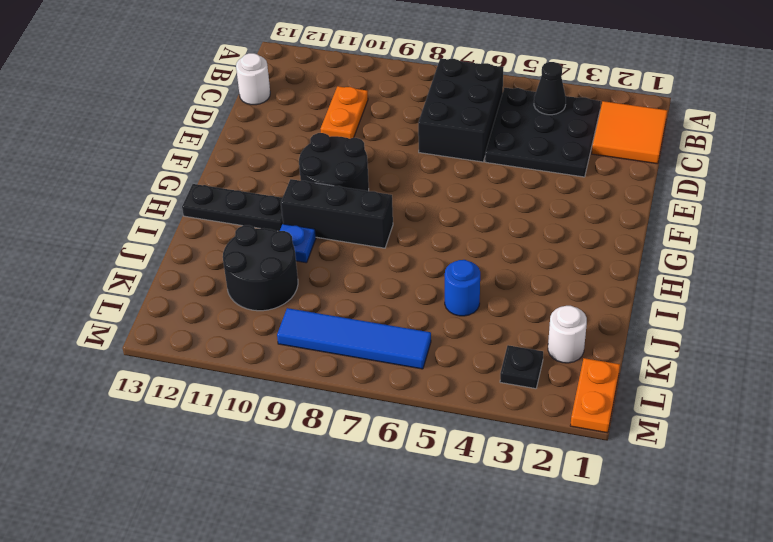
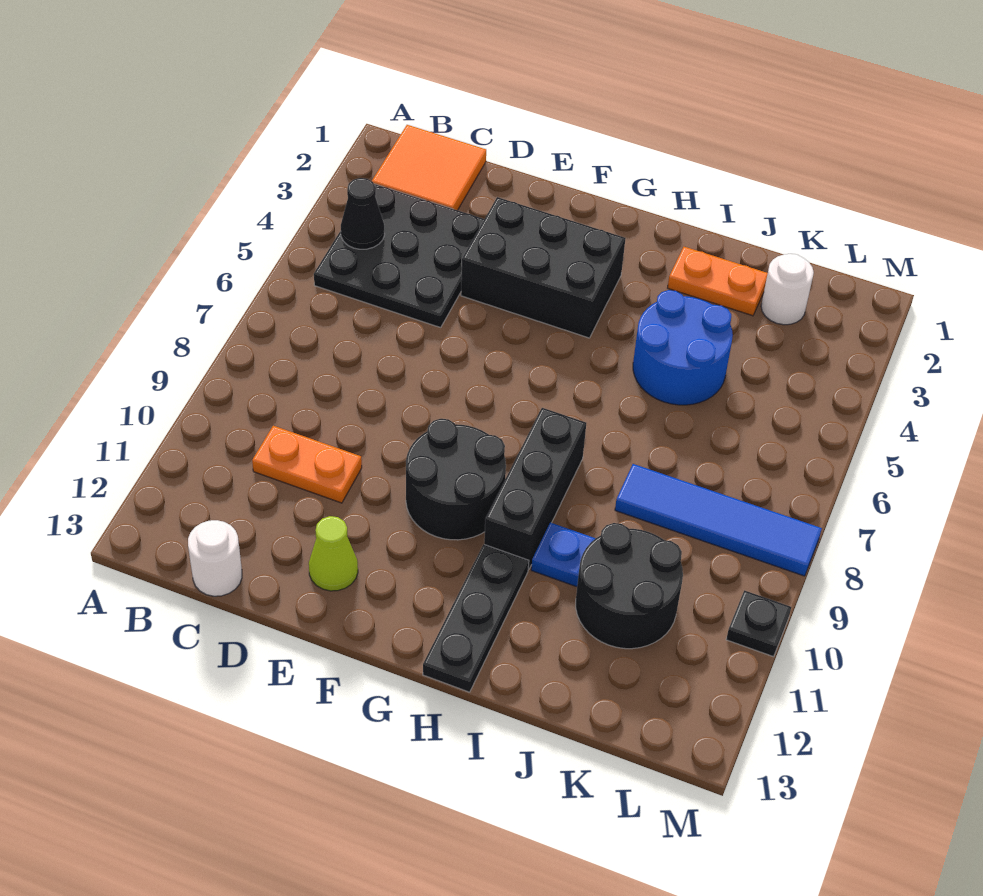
black brick B6:D7 level 1 -> black brick E3:G4 level 1
none -> lime cone E12 level 1
blue round brick J5 level 1 -> blue round brick I4:J5 level 1
orange plate L1:M1 level 1 -> orange plate I2:J2 level 1
black plate L3 level 1 -> black plate M10 level 1
blue tile L6:L9 level 1 -> blue tile J8:M8 level 1

